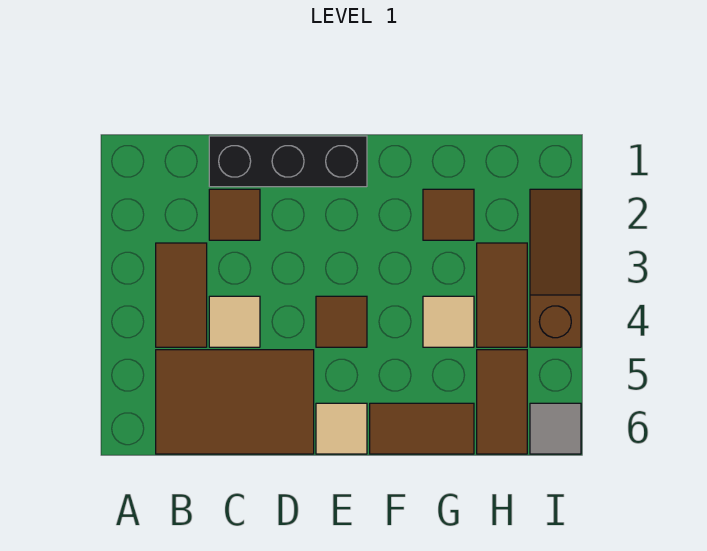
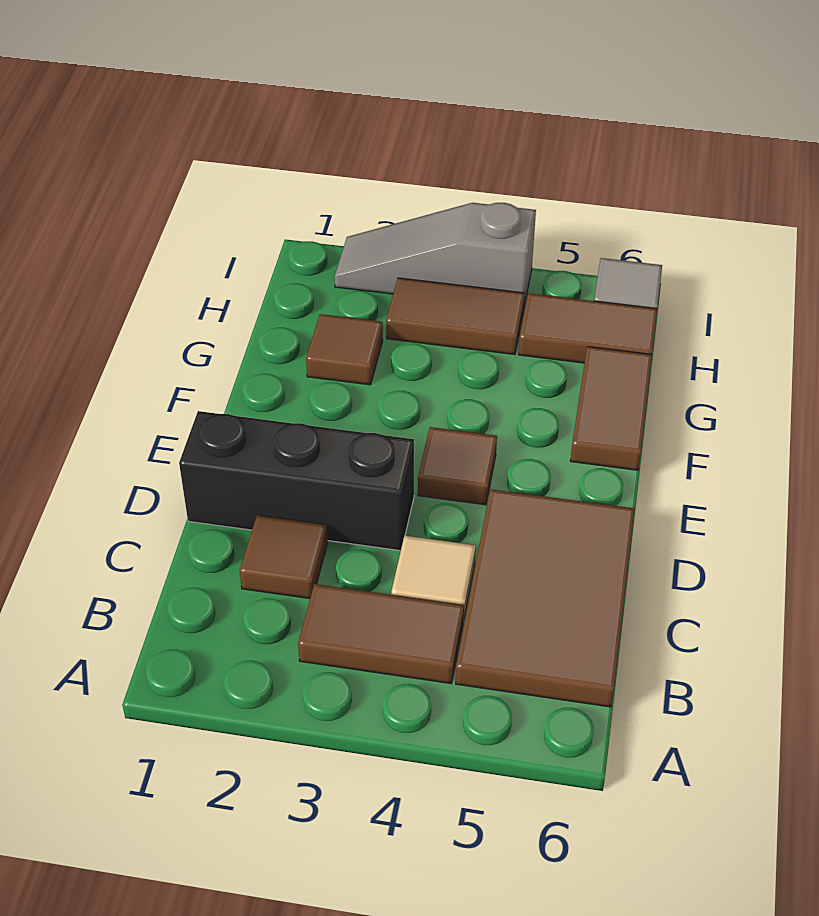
black brick C1:E1 level 1 -> black brick D1:D3 level 1
tan tile E6 level 1 -> none
tan tile G4 level 1 -> none
brown slope I2:I4 level 1 top 4 -> grey slope I2:I4 level 1 top 4

